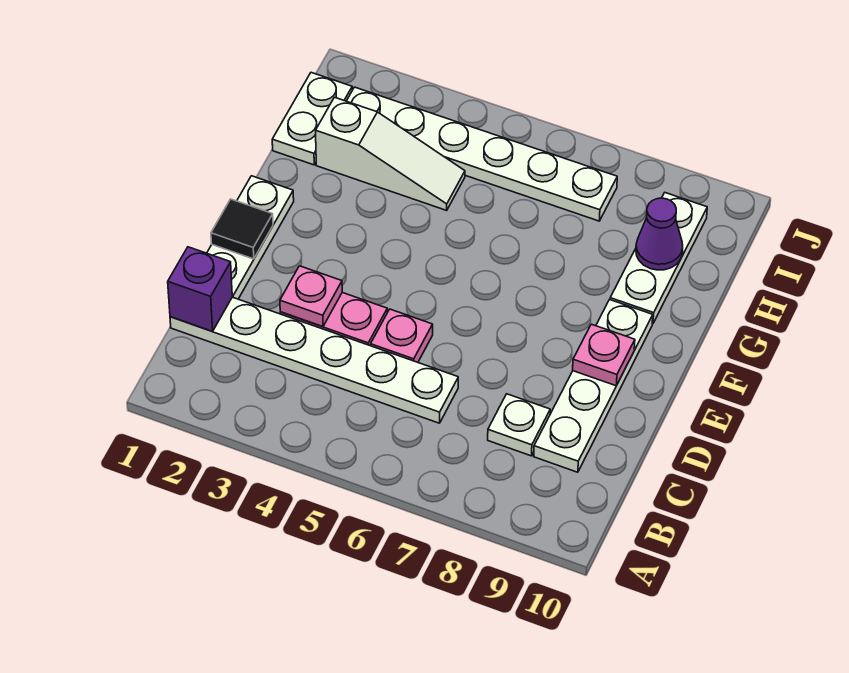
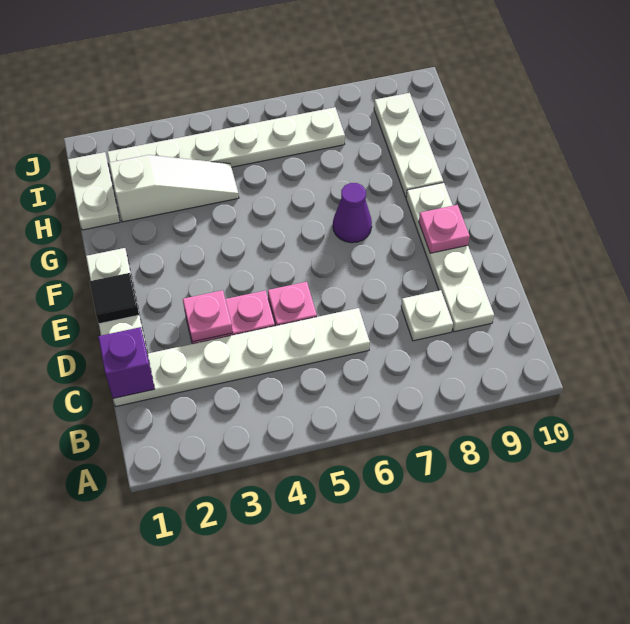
purple cone H9 level 2 -> purple cone F7 level 1

